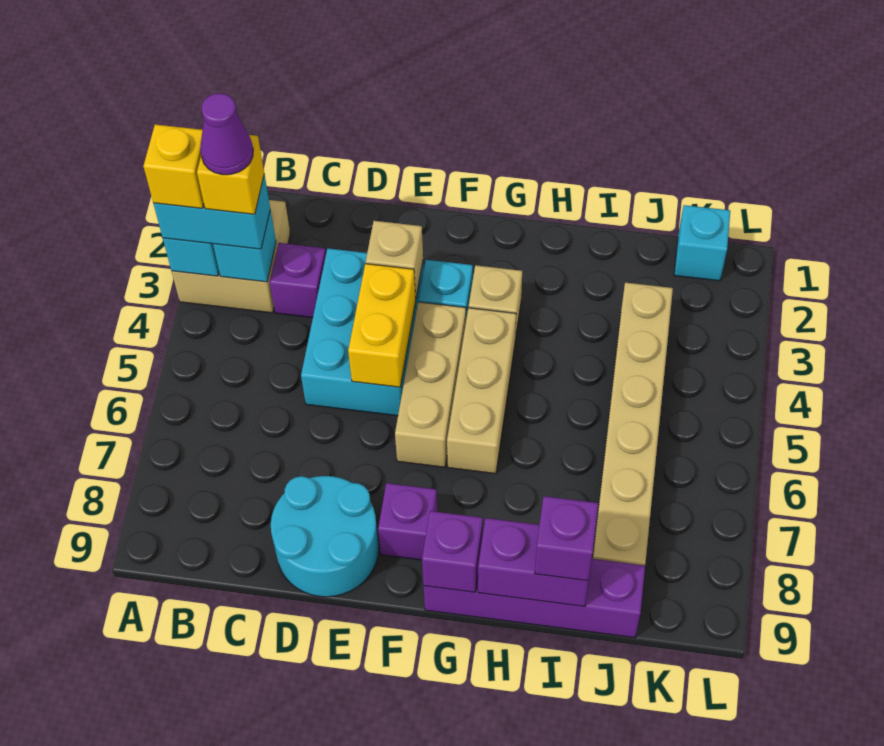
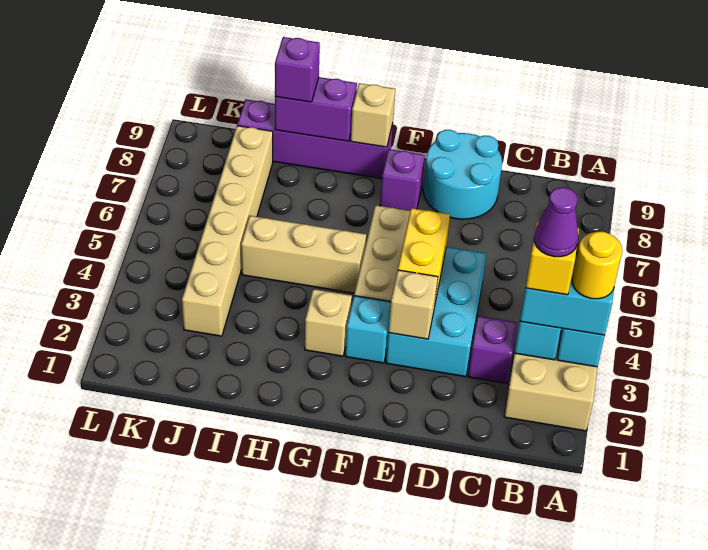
yellow brick A3 level 4 -> yellow round brick A3 level 4
tan brick G4:G6 level 1 -> tan brick G5:I5 level 1
purple brick G9 level 2 -> tan brick G9 level 2
cyan brick K1 level 1 -> none

